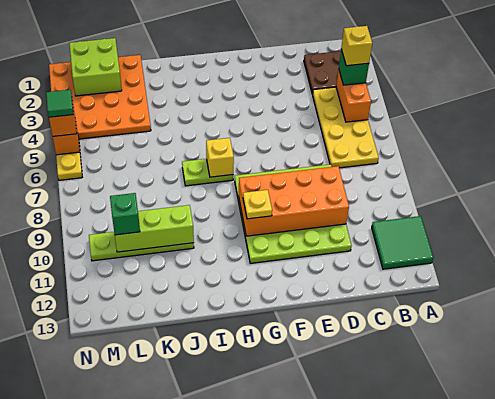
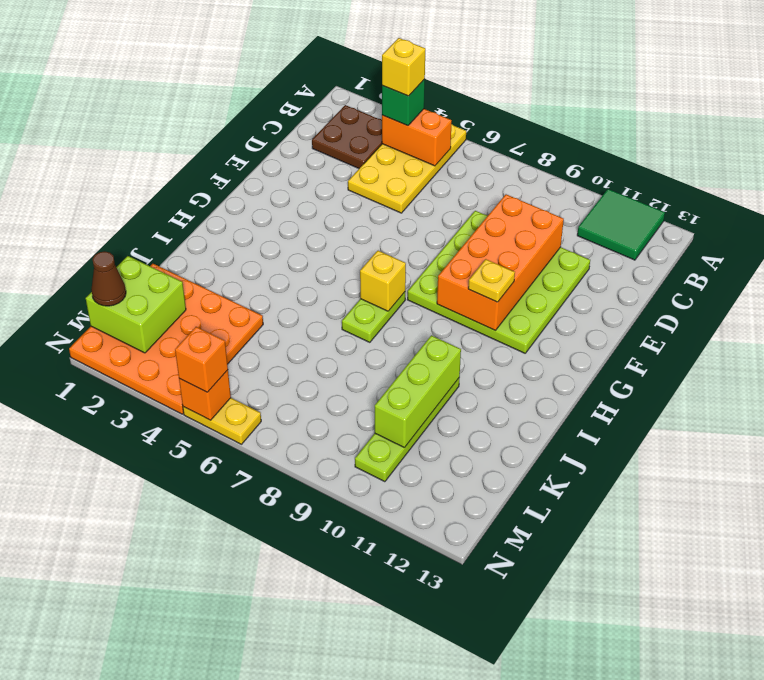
yellow plate B4:C7 level 1 -> yellow plate A4:D5 level 1
green brick L10 level 3 -> none
none -> brown cone M1 level 3
green tile N5 level 4 -> none

